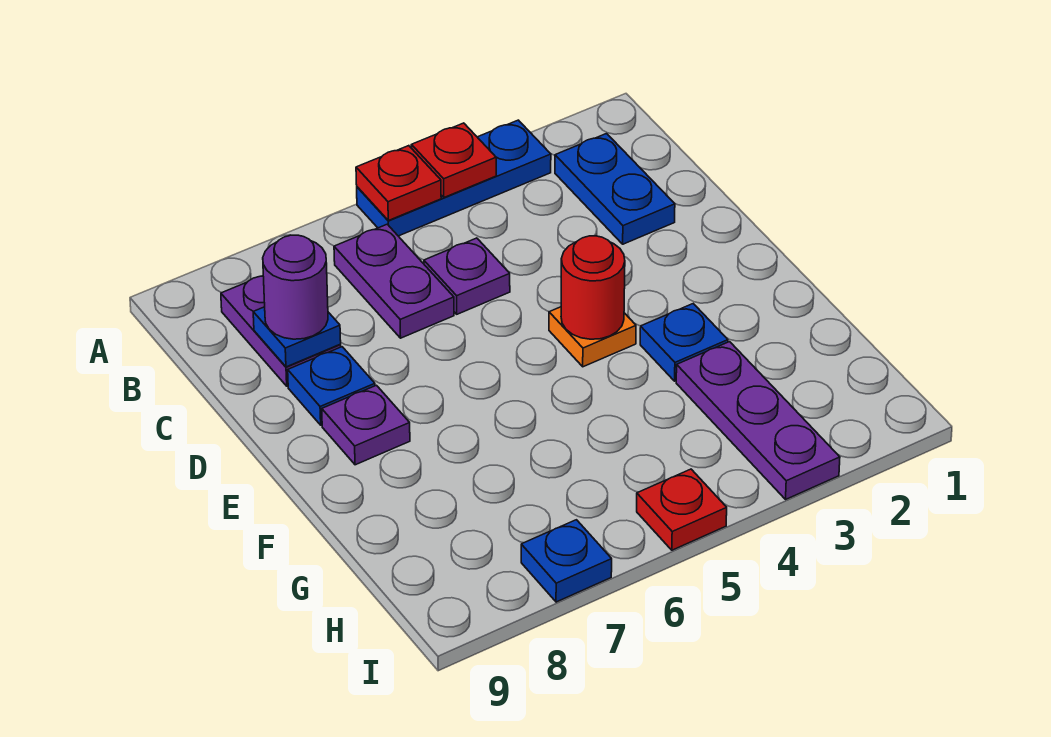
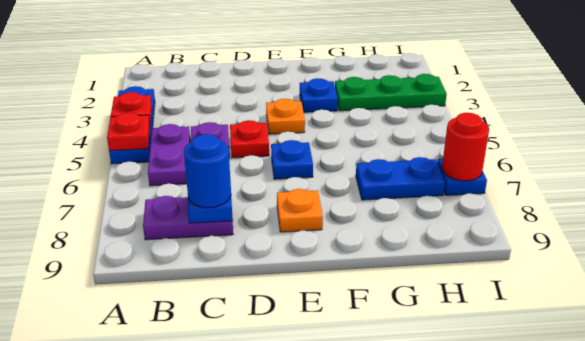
blue plate B2:C2 level 1 -> blue plate G7:H7 level 1
purple plate B6:C6 level 1 -> purple plate B5:B6 level 1
purple round brick C8 level 3 -> blue round brick C8 level 3
blue plate D8 level 1 -> blue plate E6 level 1
red round brick E4 level 2 -> red round brick I7 level 2
purple plate E8 level 1 -> orange plate E8 level 1
purple plate G3:I3 level 1 -> green plate G3:I3 level 1
red plate I5 level 1 -> red plate D5 level 1

